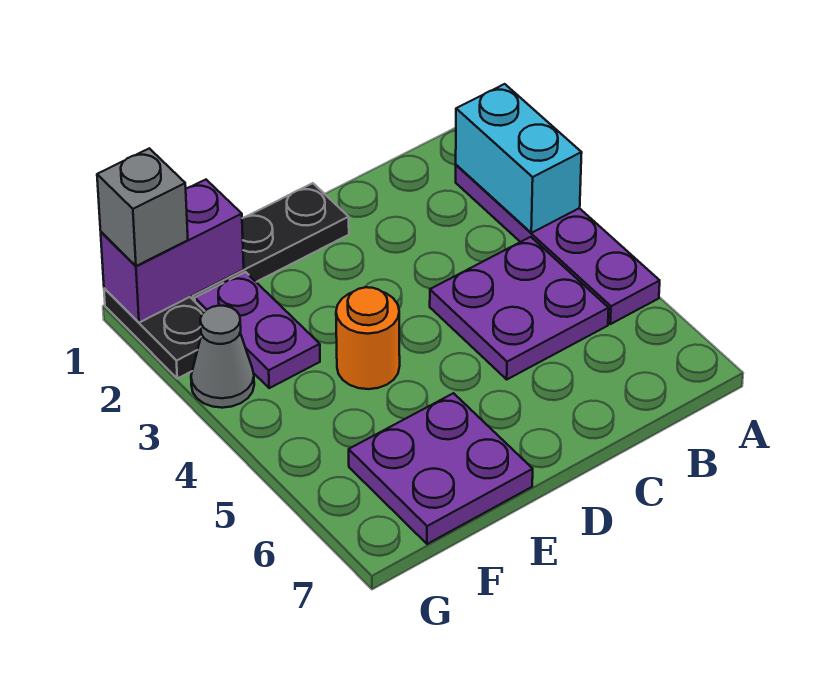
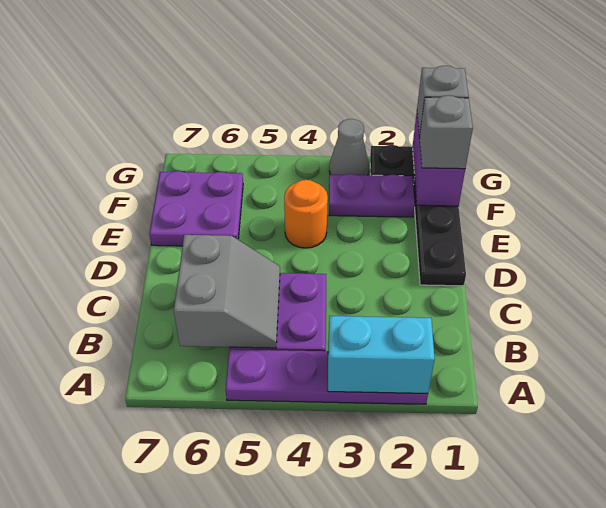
none -> grey slope B5:C6 level 2 top 6
none -> grey brick F1 level 3

